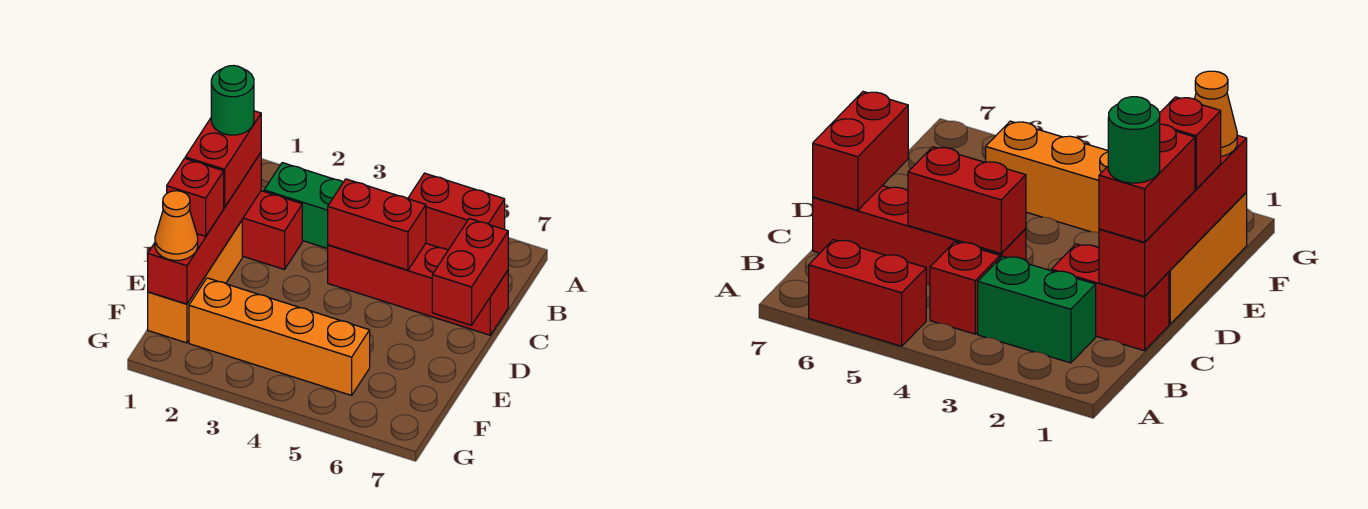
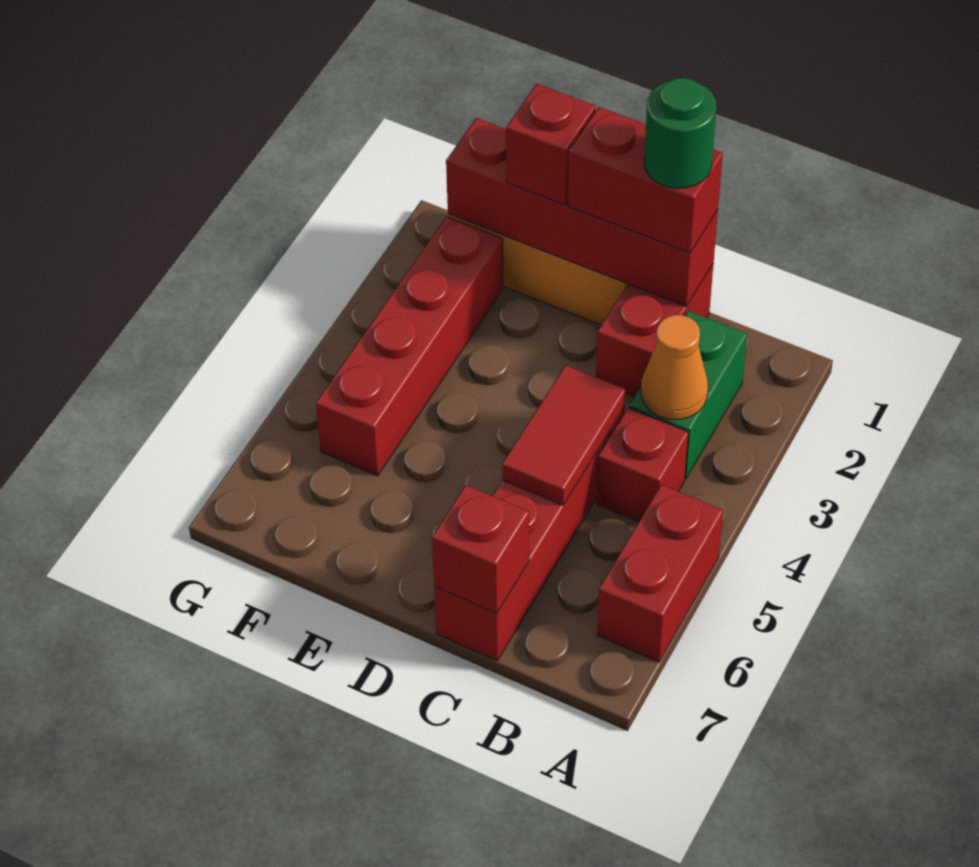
red brick C4:C5 level 2 -> red tile C4:C5 level 2
red brick C7:D7 level 2 -> red brick C7 level 2
orange cone F1 level 3 -> orange cone B3 level 2
orange brick F2:F5 level 1 -> red brick F2:F5 level 1

